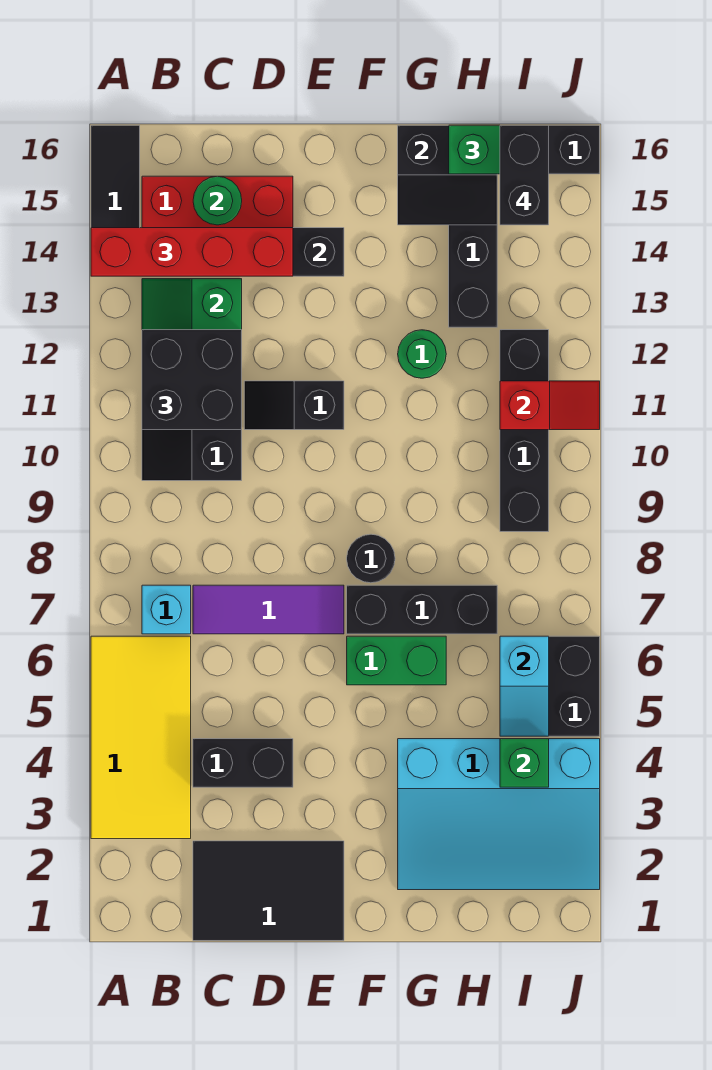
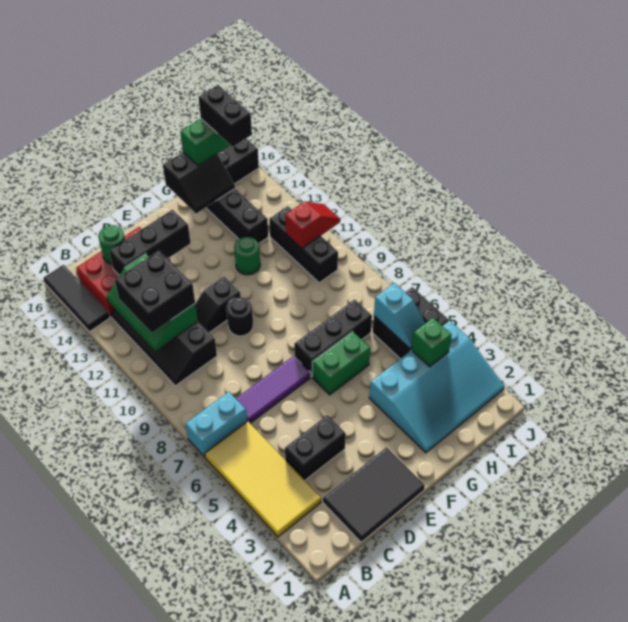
red brick A14:D14 level 3 -> none
cyan brick B7 level 1 -> cyan brick A7:B7 level 1
black round brick F8 level 1 -> black round brick E10 level 1
black brick I9:I12 level 1 -> black brick I10:I12 level 1

